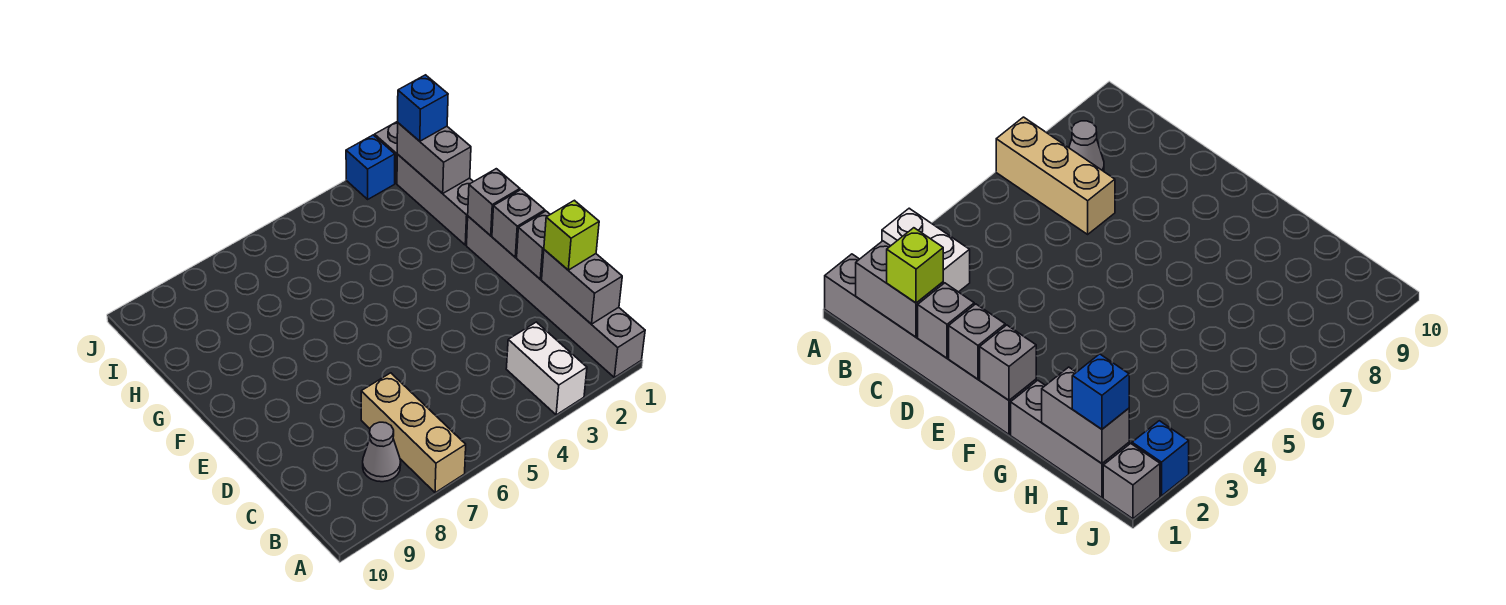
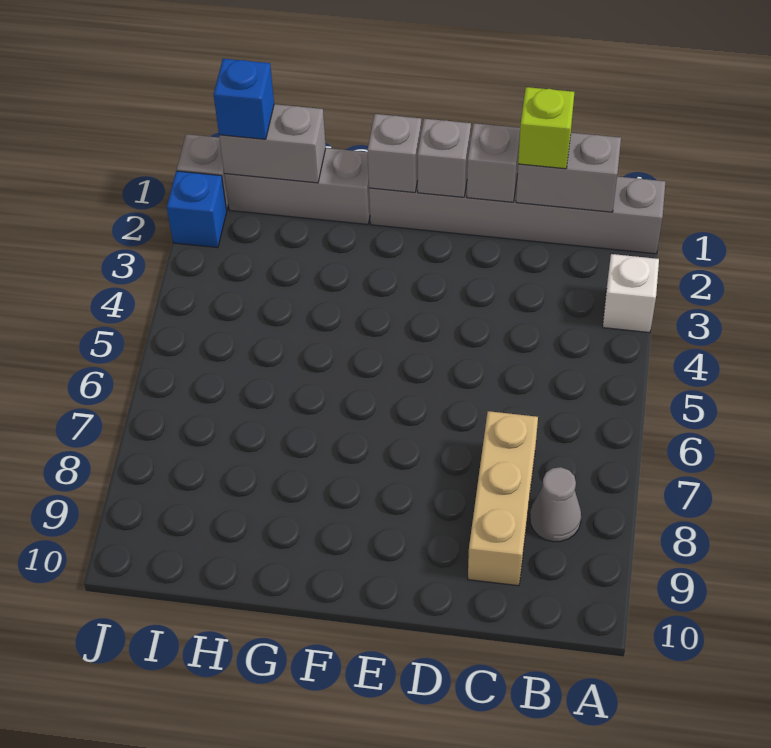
white brick A3:B3 level 1 -> white brick A3 level 1
tan brick A7:C7 level 1 -> tan brick C7:C9 level 1

